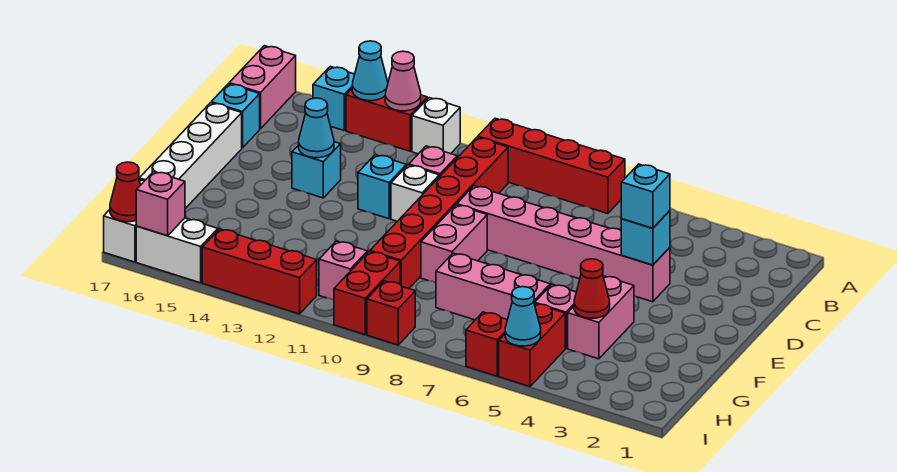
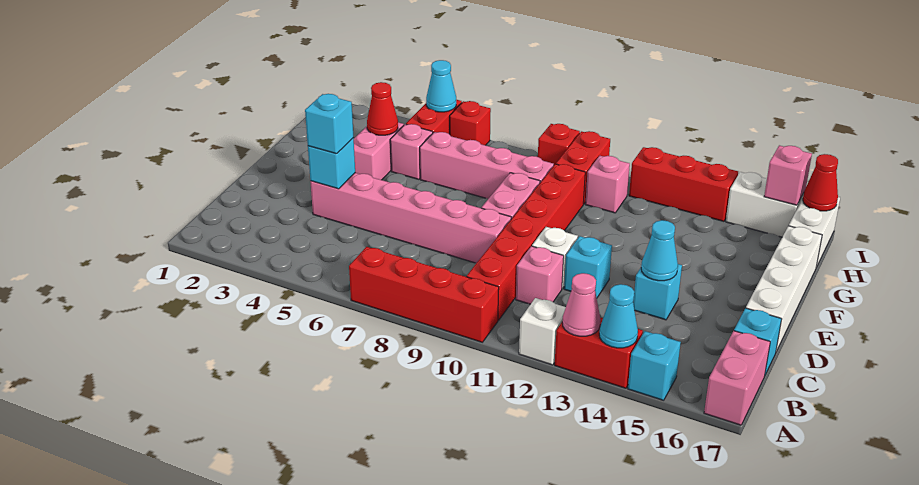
pink brick G6:G8 level 1 -> pink brick G6:G9 level 1

